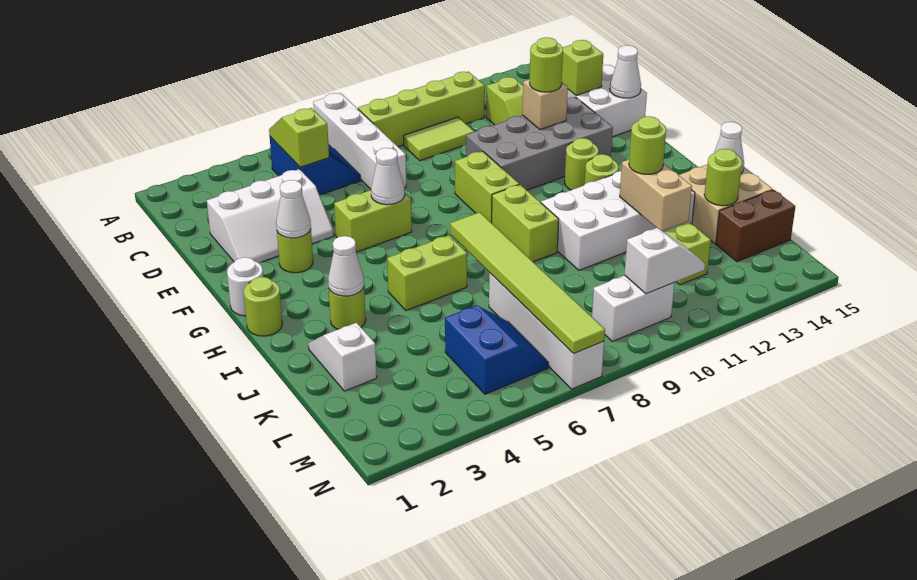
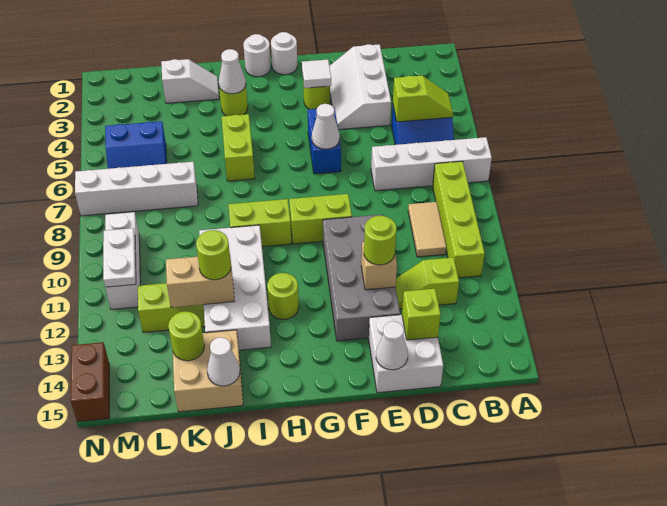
lime tile C9:C10 level 1 -> tan tile C9:C10 level 1
white cone F3 level 2 -> white tile F3 level 2
lime brick F5:F6 level 1 -> blue brick F5:F6 level 1
lime round brick G12 level 1 -> none
lime round brick H1 level 1 -> white round brick H1 level 1
lime tile I7:N7 level 2 -> none
brown brick L14:L15 level 1 -> brown brick N14:N15 level 1
white brick M9:M10 level 1 -> white brick M9:M11 level 1
white slope M10:M11 level 2 top 10 -> white plate M10:M11 level 2

